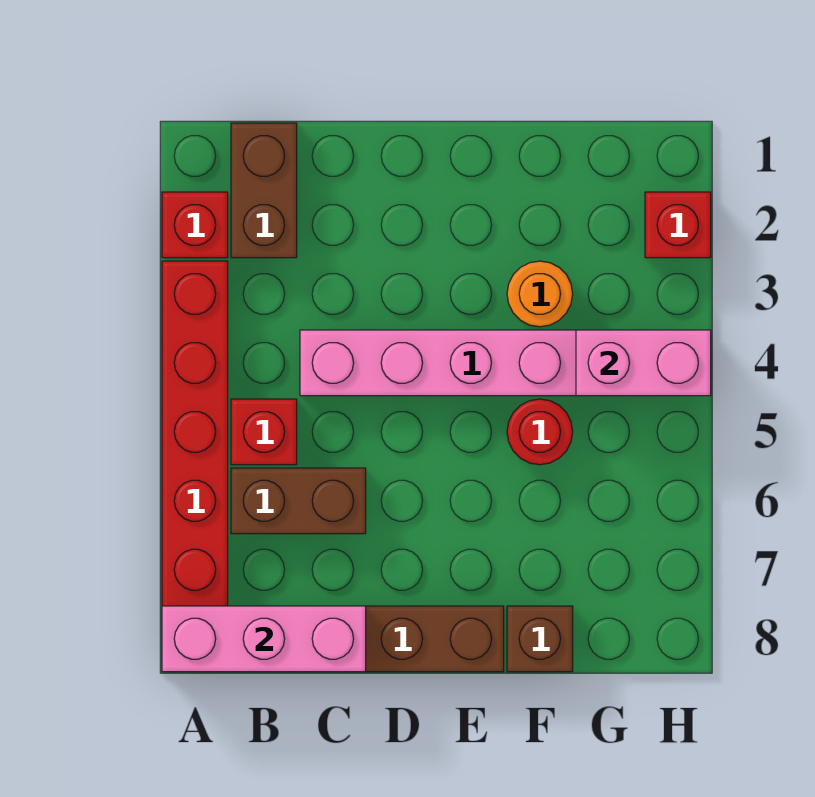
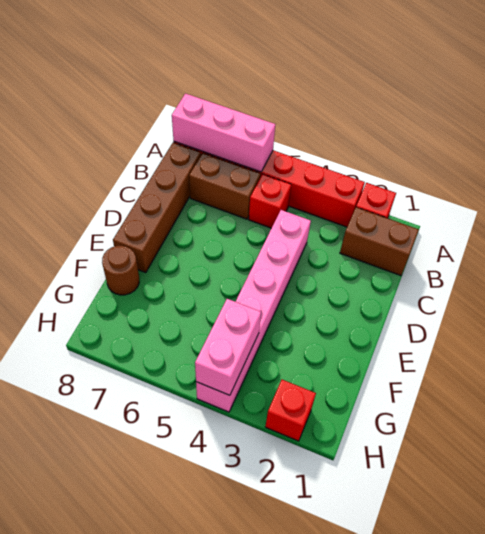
pink brick A8:C8 level 2 -> pink brick A6:A8 level 2
brown brick B6:C6 level 1 -> brown brick B6:B7 level 1
orange round brick F3 level 1 -> none
red round brick F5 level 1 -> none
brown brick F8 level 1 -> brown round brick F8 level 1

